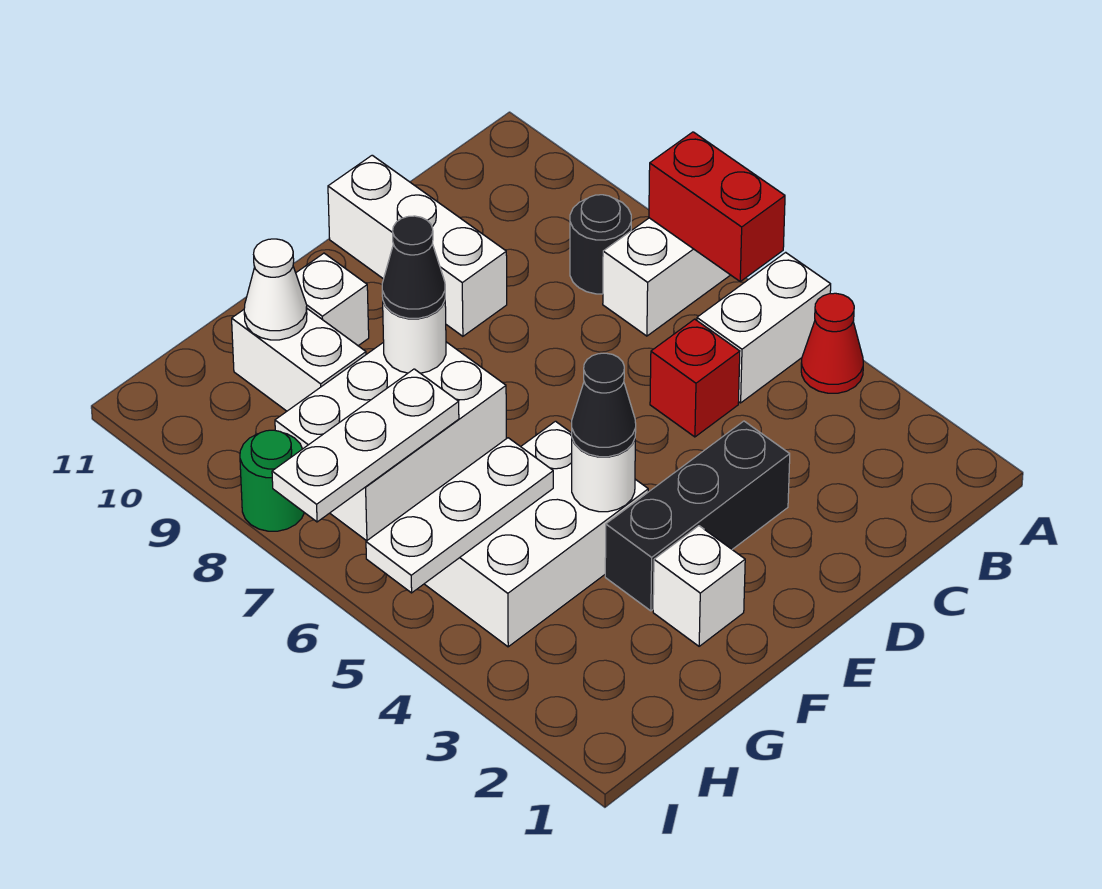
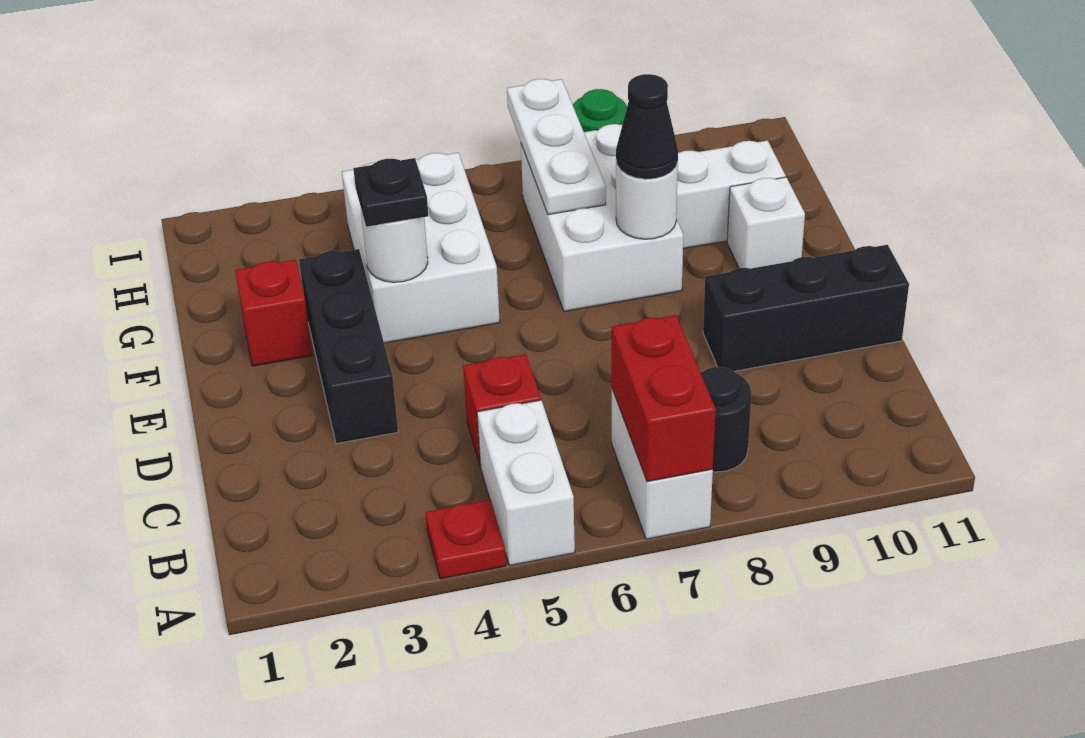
red cone A4 level 1 -> red plate A4 level 1
red brick A6:A7 level 2 -> red brick A7:B7 level 2
white brick D9:D11 level 1 -> black brick D9:D11 level 1
white brick F2 level 1 -> red brick F2 level 1
black cone F4 level 3 -> black plate F4 level 3
white plate G5:I5 level 2 -> none
white cone G10 level 2 -> none

